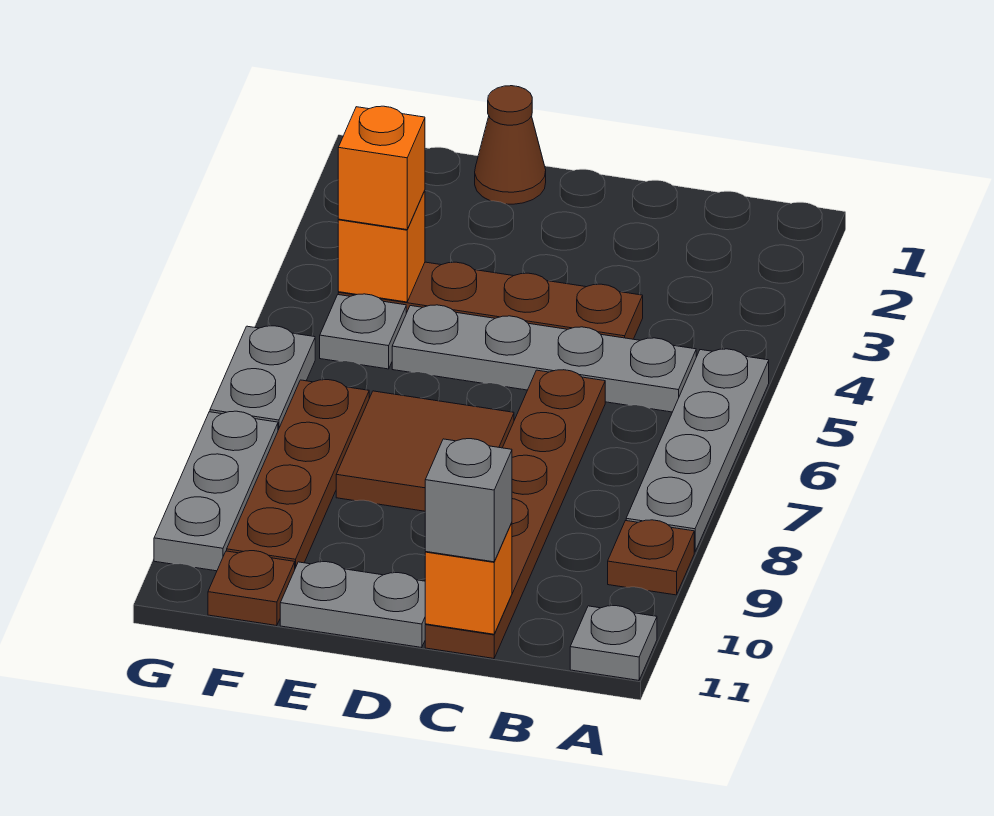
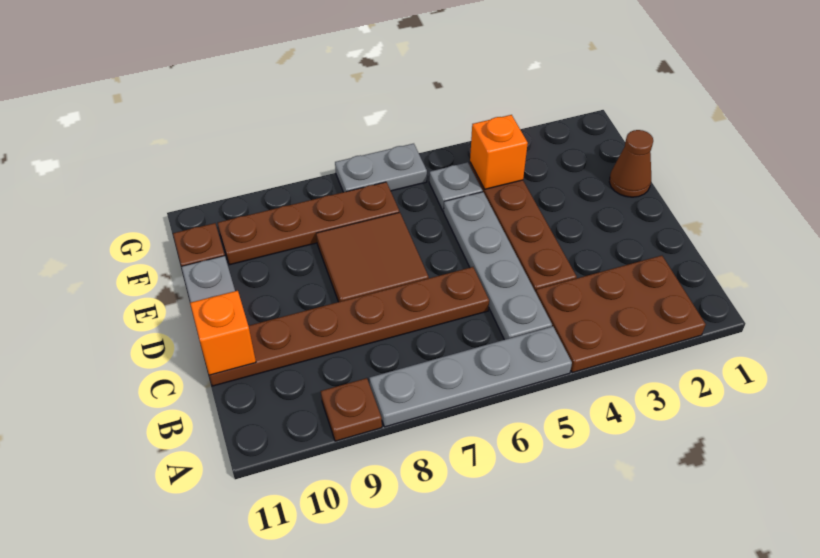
none -> brown plate A2:B4 level 1
grey plate A11 level 1 -> none
grey brick C11 level 3 -> none
orange brick F4 level 3 -> none
grey plate G8:G10 level 1 -> none

